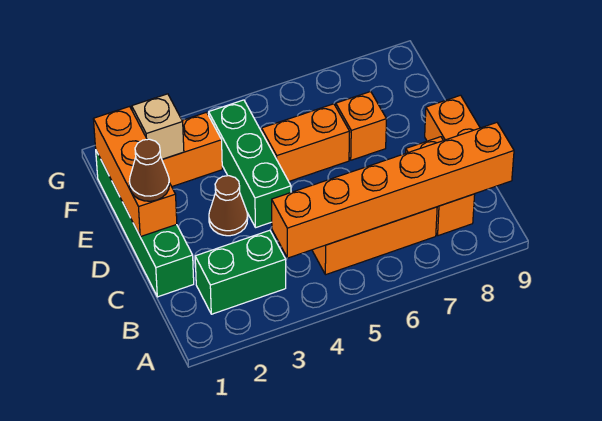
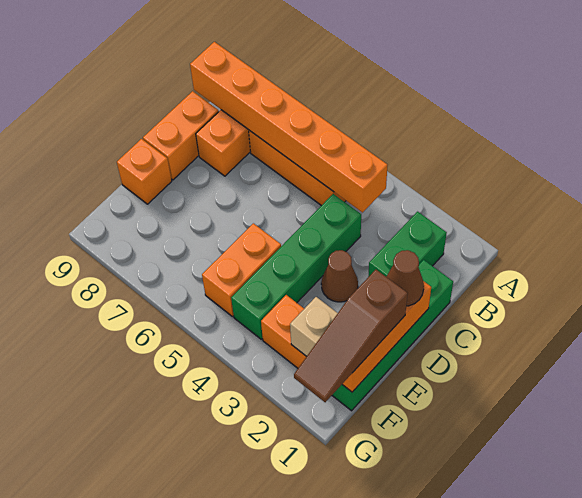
green brick B2:B3 level 1 -> green brick B2:C2 level 1
green brick D4:F4 level 1 -> green brick C4:F4 level 1
none -> brown slope E1:G1 level 3 top E
orange brick E5:E6 level 1 -> orange brick E5:F5 level 1
orange brick E7 level 1 -> orange brick E9 level 1

